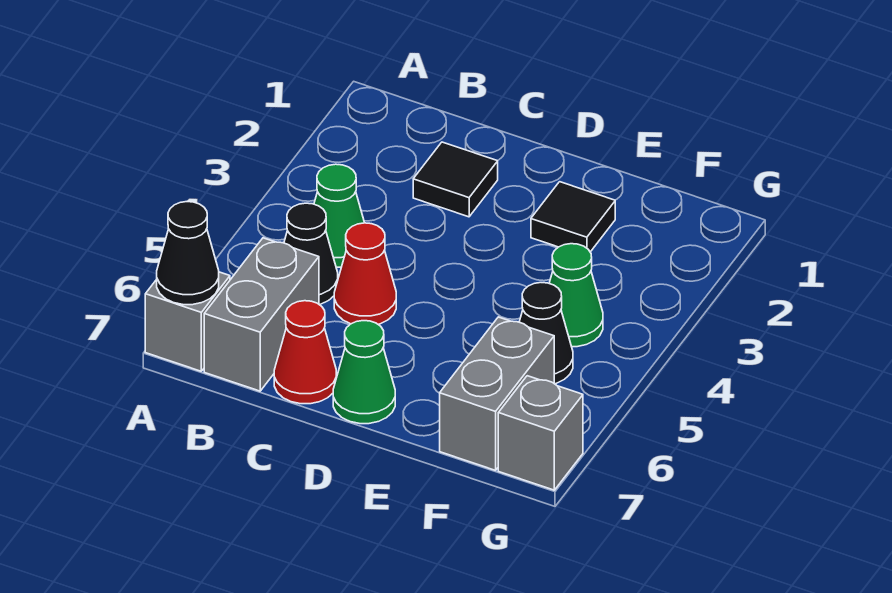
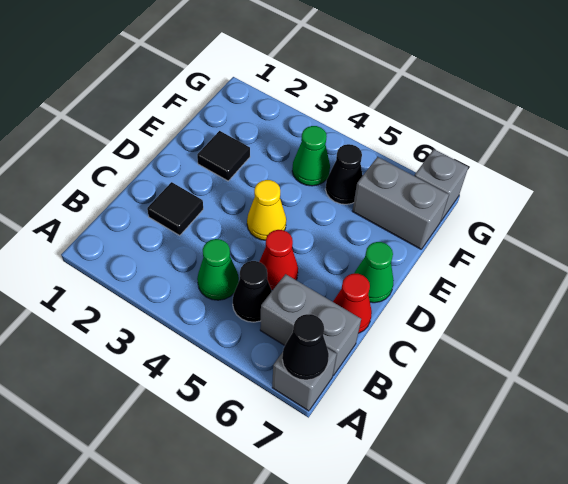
none -> yellow cone D4 level 1

